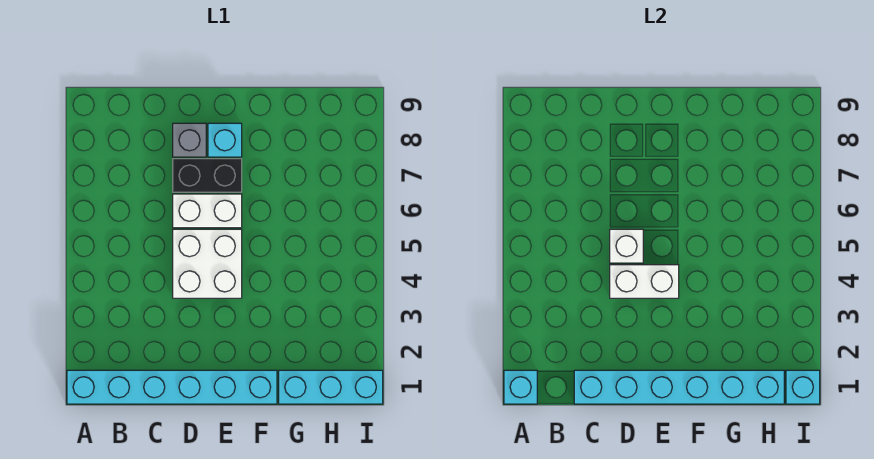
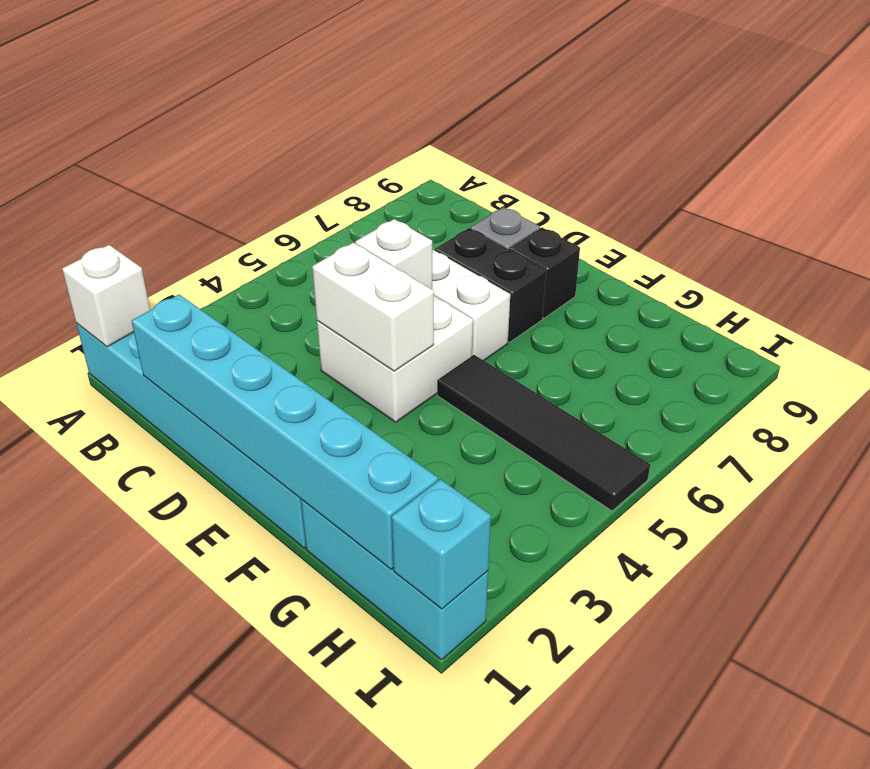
cyan brick A1 level 2 -> white brick A1 level 2
cyan brick E8 level 1 -> black brick E8 level 1
none -> black tile F5:I5 level 1

